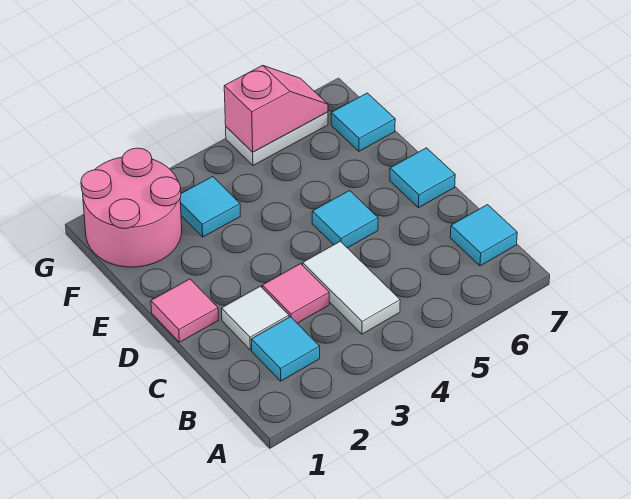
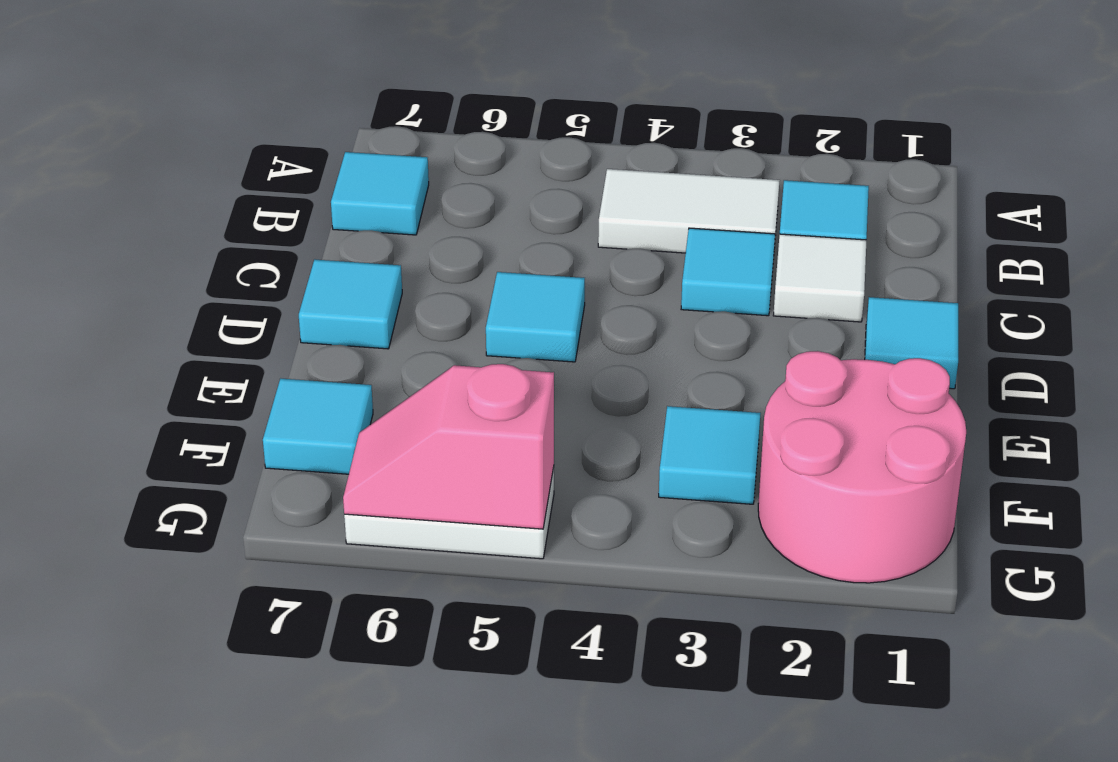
white tile B4:C4 level 1 -> white tile B3:B4 level 1
pink tile C3 level 1 -> cyan tile C3 level 1
pink tile D1 level 1 -> cyan tile D1 level 1

